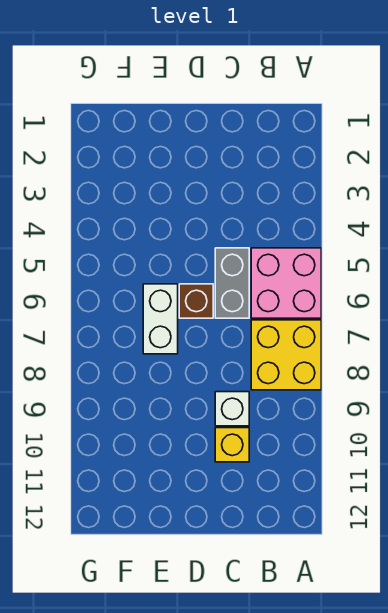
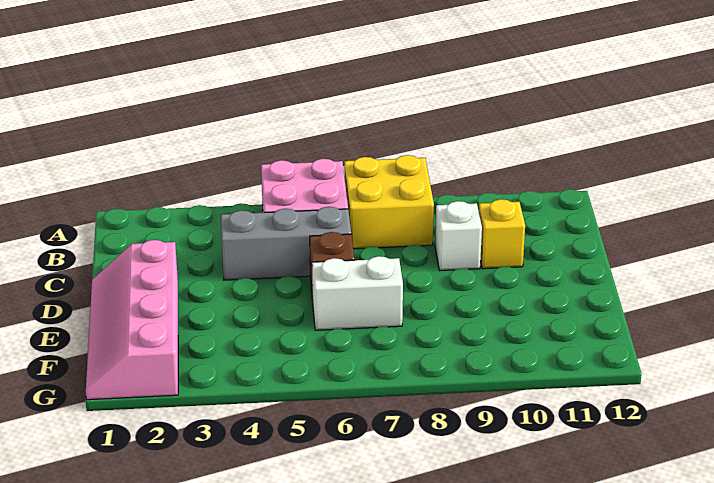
grey brick C5:C6 level 1 -> grey brick C4:C6 level 1
none -> pink slope D1:G2 level 1 top 2

